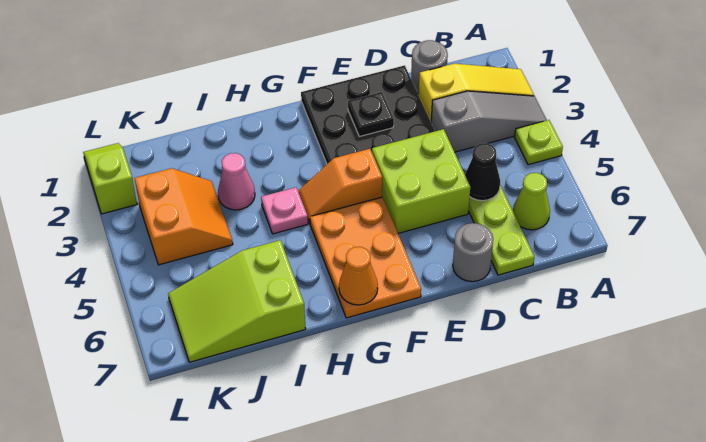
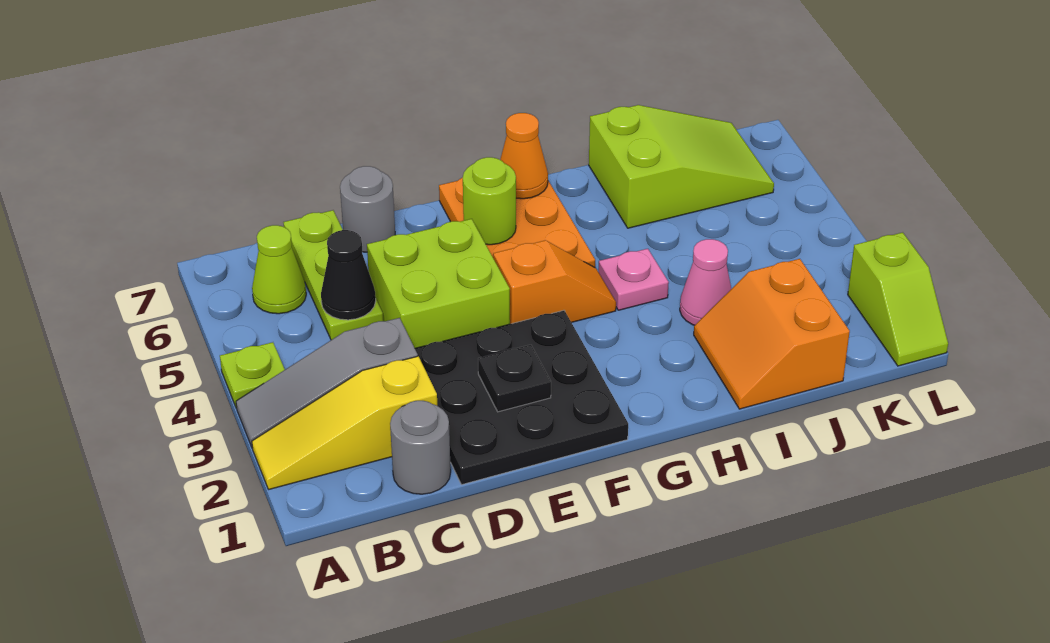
none -> lime round brick F6 level 2
orange slope J3:K4 level 1 top K -> orange slope I1:J2 level 1 top J

